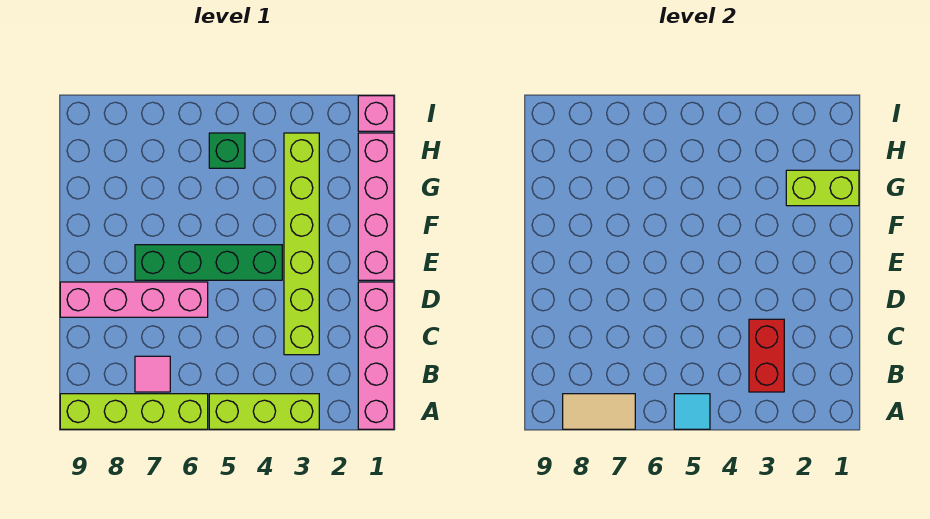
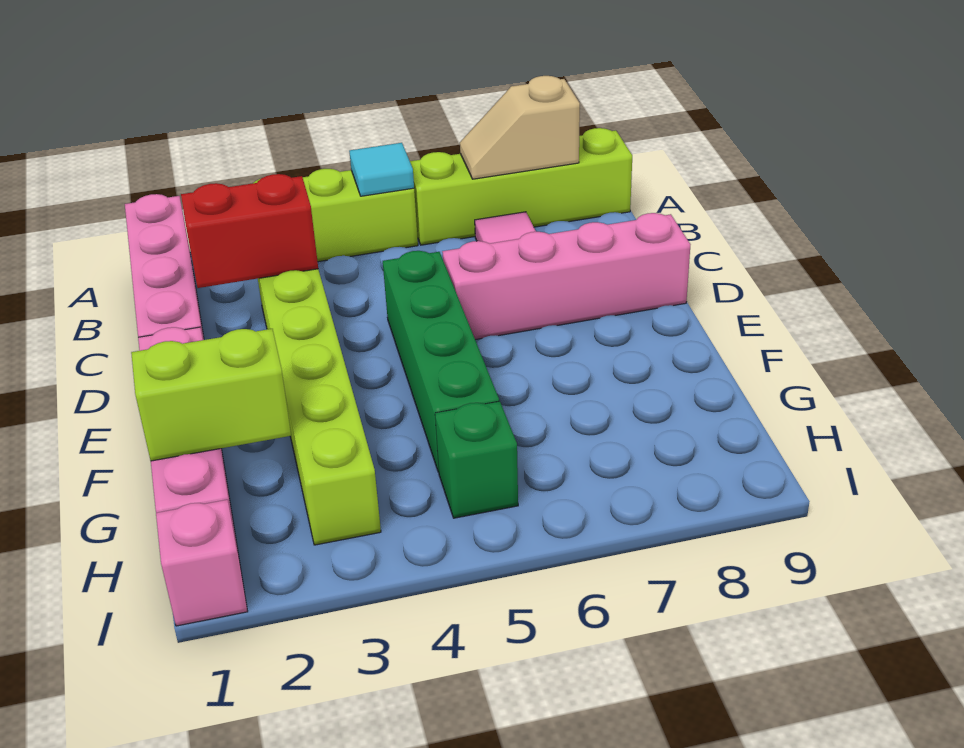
tan tile A7:A8 level 2 -> tan slope A7:A8 level 2 top 8
red brick B3:C3 level 2 -> red brick C2:C3 level 2
green brick E4:E7 level 1 -> green brick D5:G5 level 1

